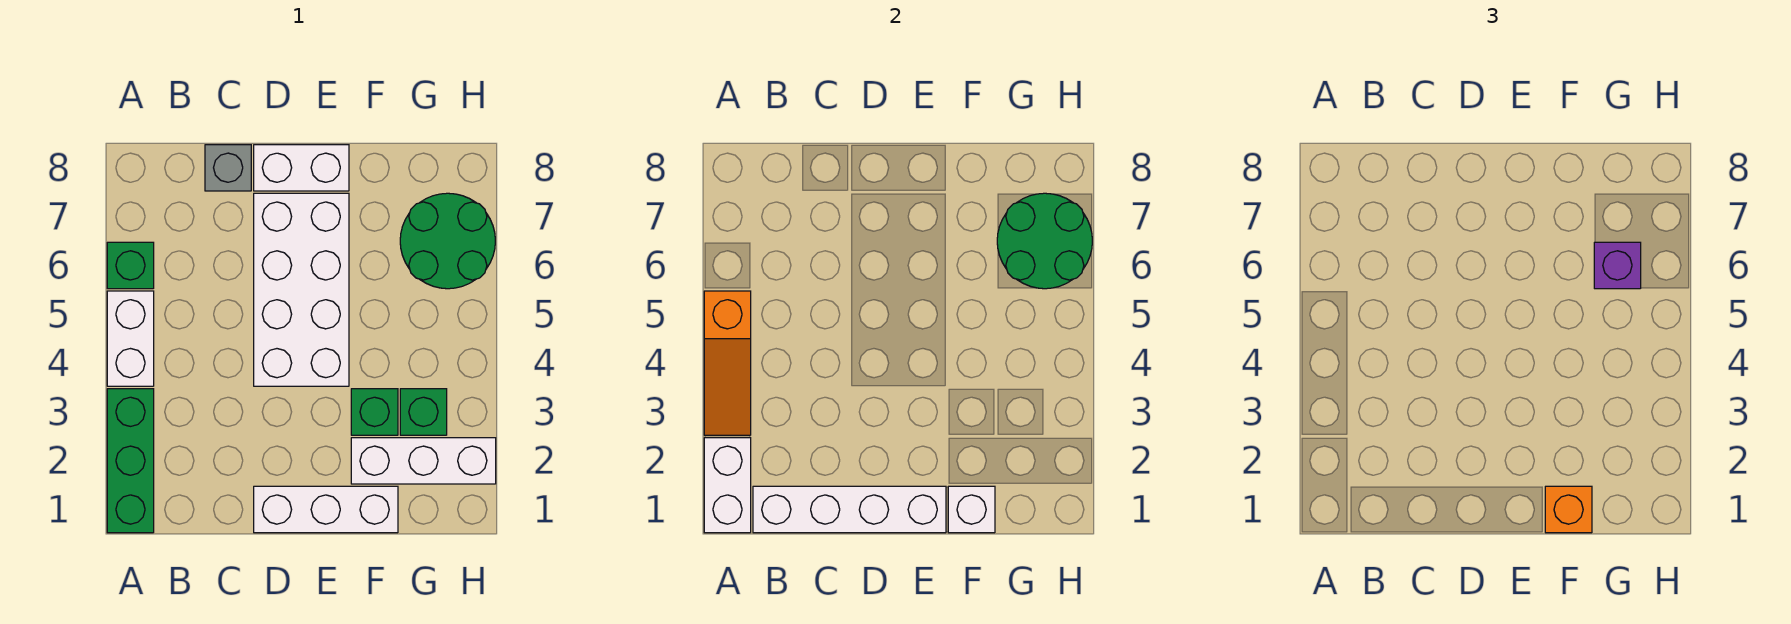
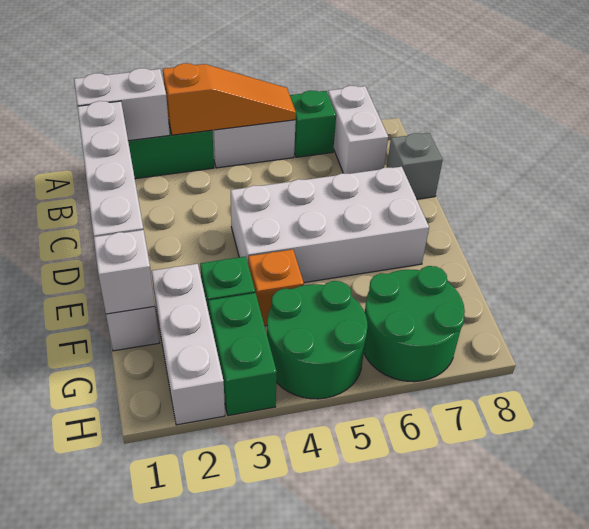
orange slope A3:A5 level 2 top 5 -> orange slope A3:A5 level 2 top 3
white brick D8:E8 level 1 -> white brick A7:B7 level 1
orange brick F1 level 3 -> orange brick F4 level 1
green brick G3 level 1 -> green brick G3:H3 level 1
green round brick G6:H7 level 2 -> green round brick G4:H5 level 1
purple brick G6 level 3 -> none

